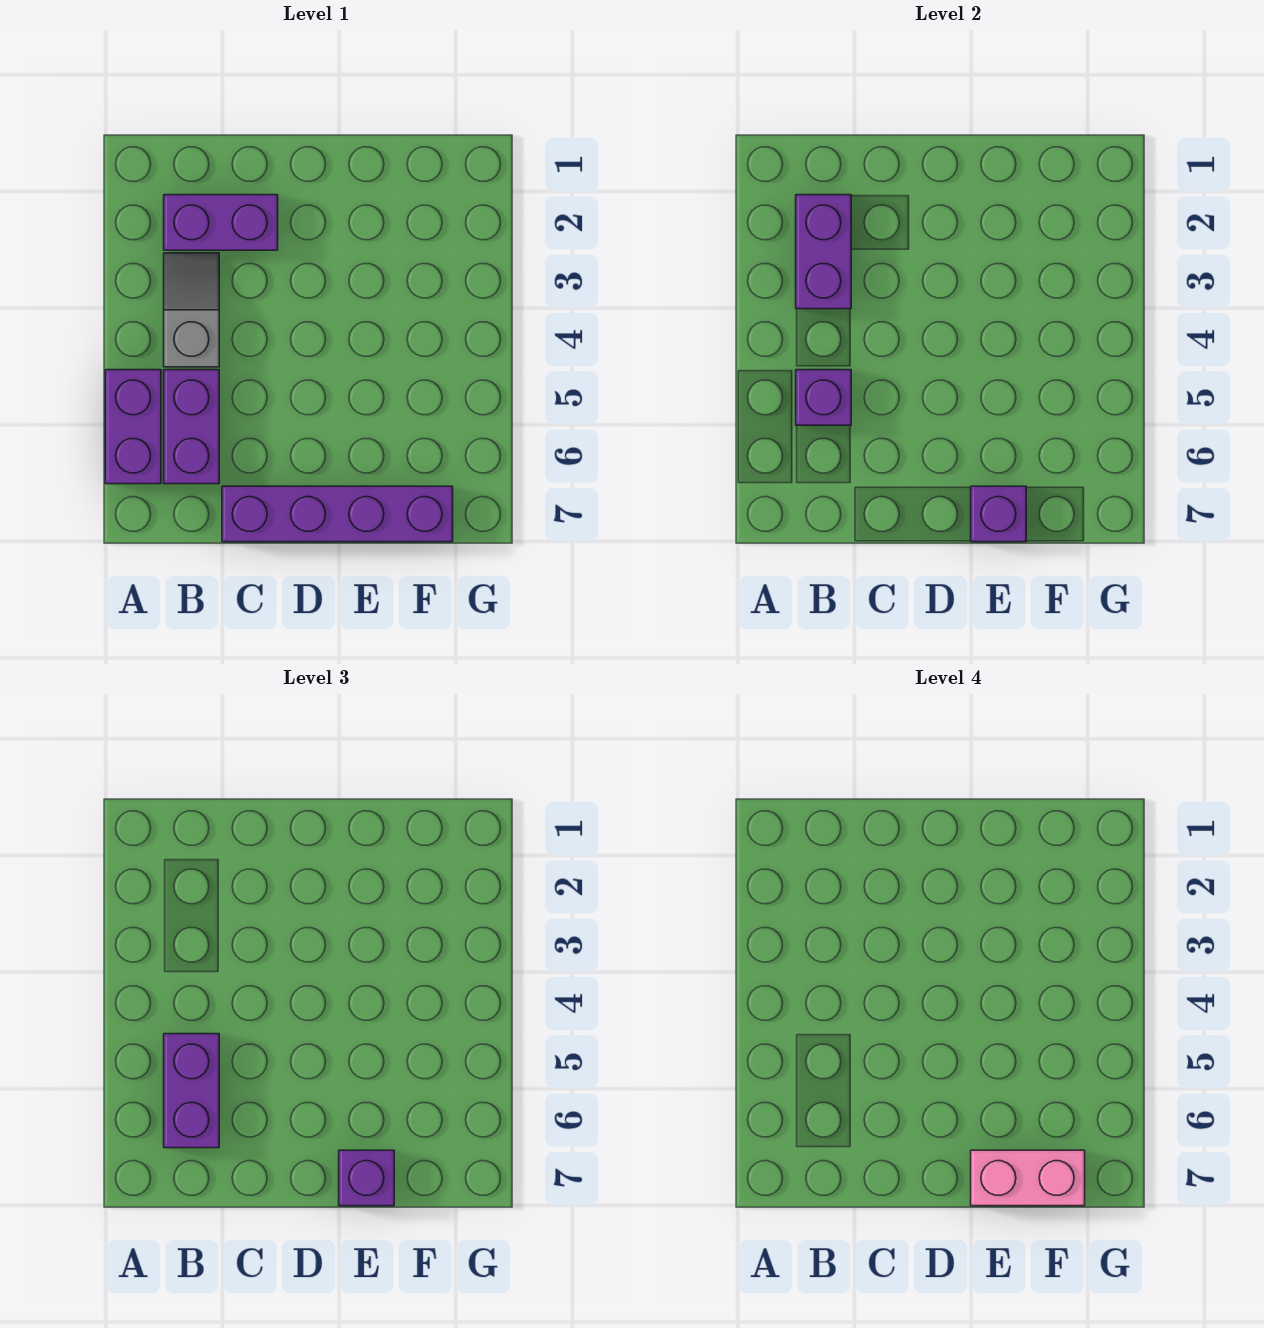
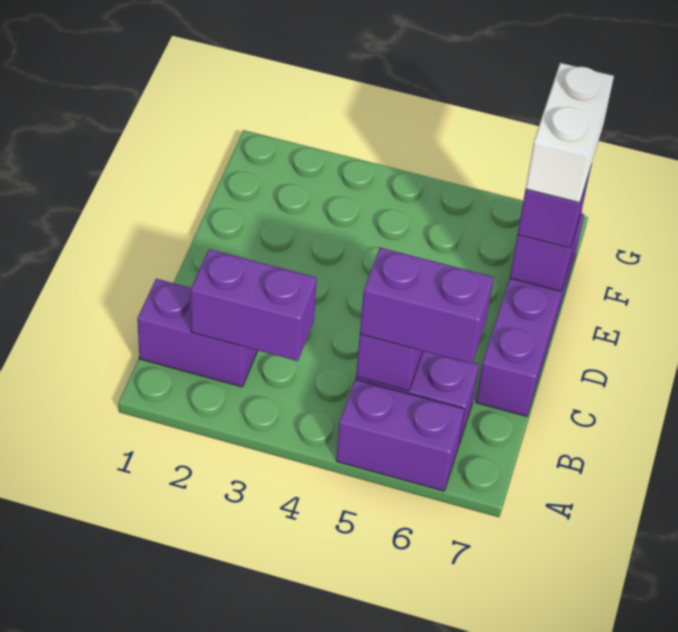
purple brick B2:C2 level 1 -> purple brick B1:B2 level 1
grey slope B3:B4 level 1 top 4 -> none
pink brick E7:F7 level 4 -> white brick E7:F7 level 4

